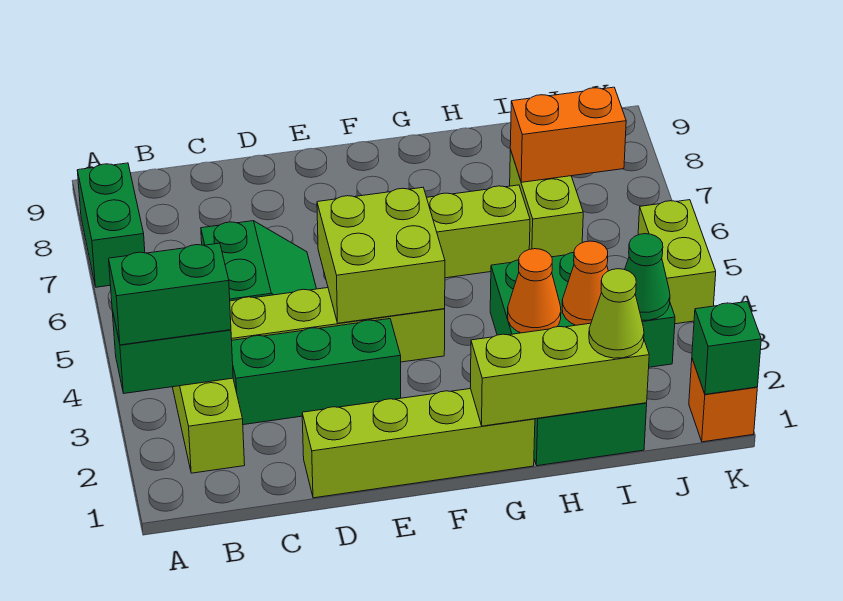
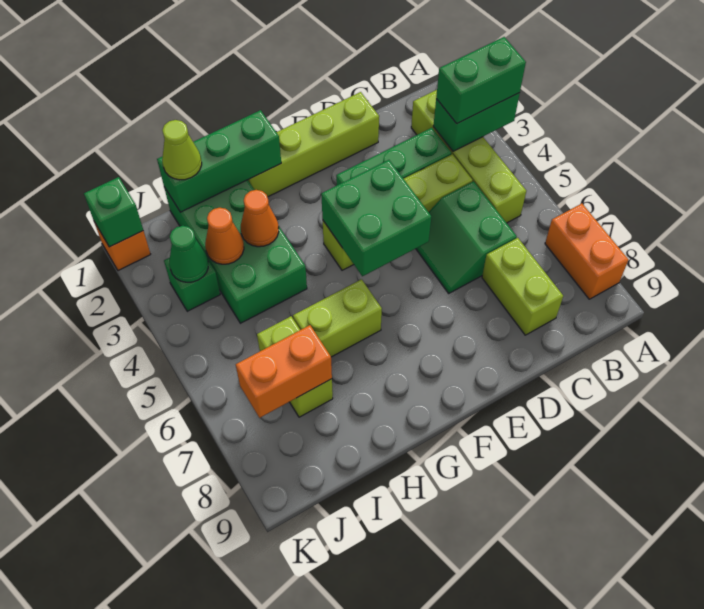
green brick A7:A8 level 1 -> orange brick A7:A8 level 1
lime brick E4:F5 level 2 -> green brick E4:F5 level 2
lime brick G1:I1 level 2 -> green brick G1:I1 level 2
lime brick K4:K5 level 1 -> lime brick C7:C8 level 1

